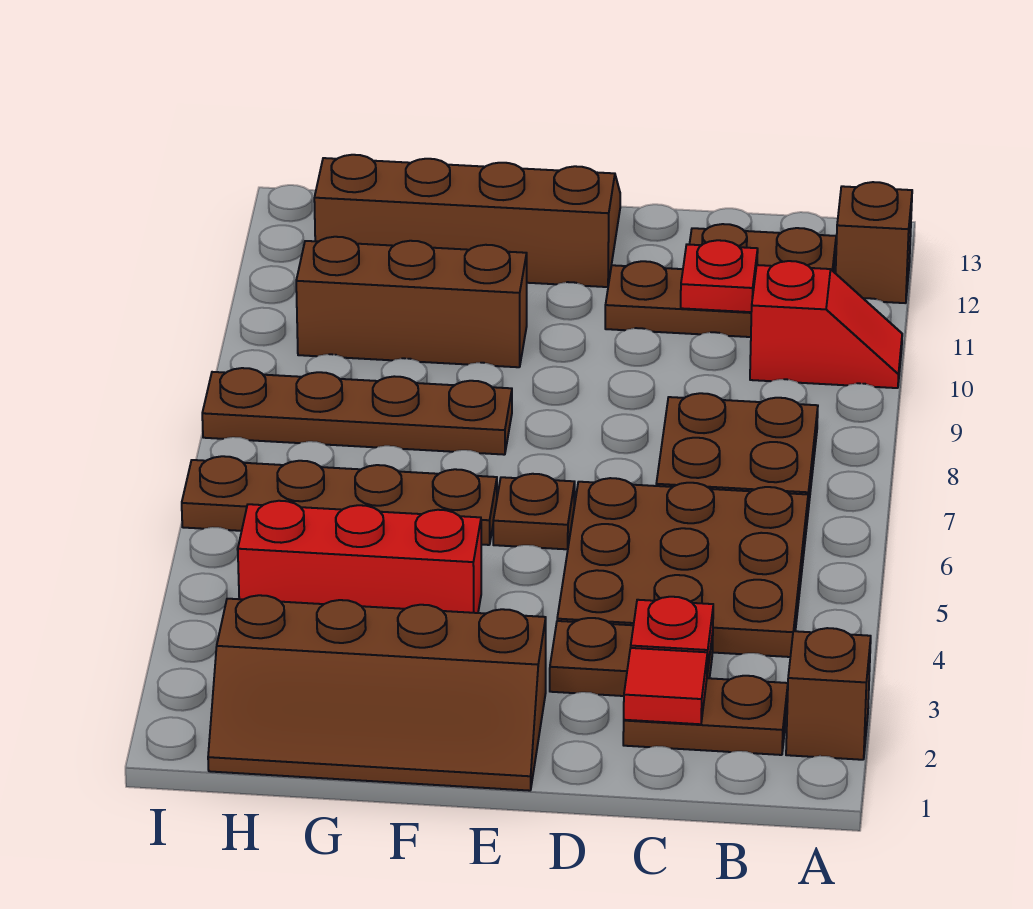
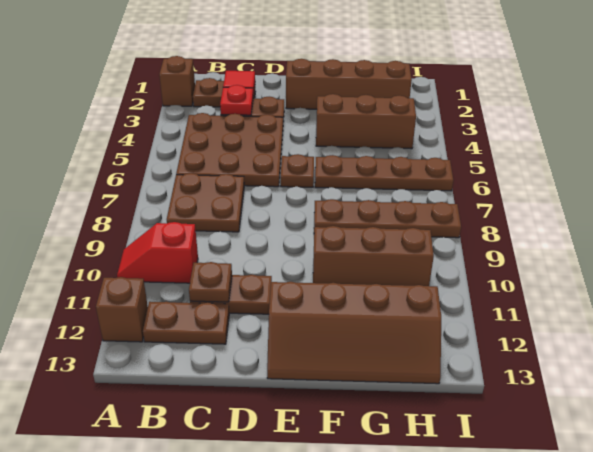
red plate C11 level 2 -> brown plate C11 level 2
red brick F4:H4 level 1 -> brown brick F4:H4 level 1

